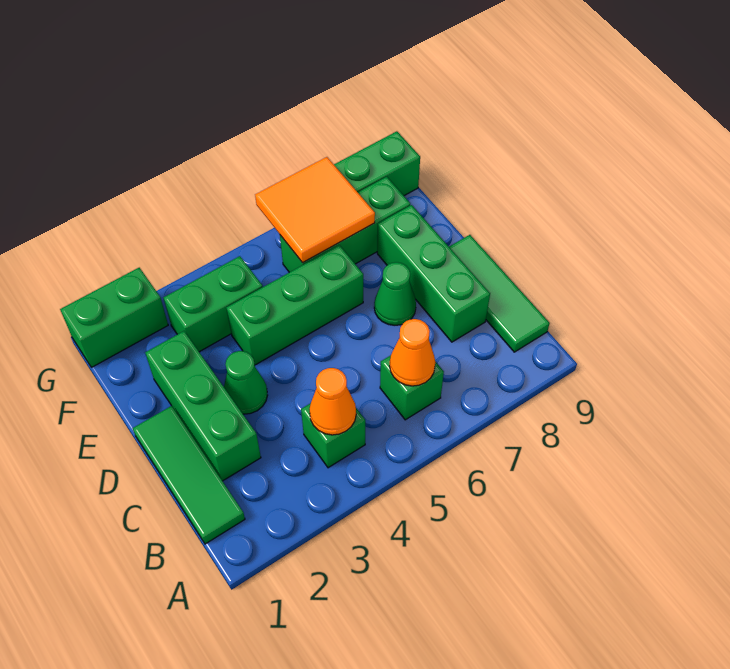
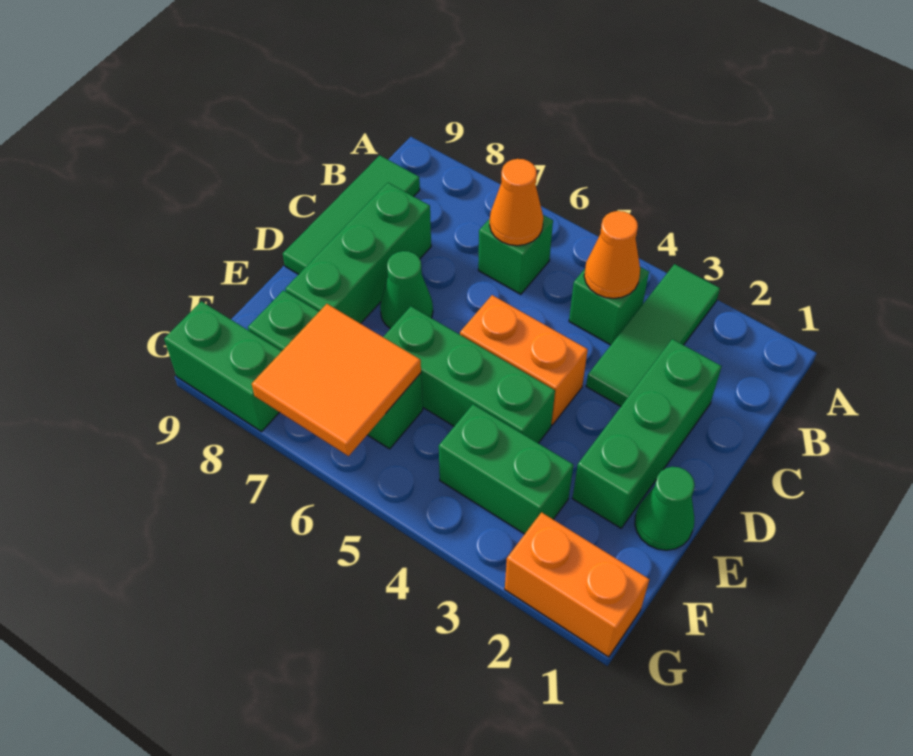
green tile B1:D1 level 1 -> green tile A3:C3 level 1
green cone D3 level 1 -> green cone E1 level 1
none -> orange brick D4:D5 level 1
green brick G1:G2 level 1 -> orange brick G1:G2 level 1

